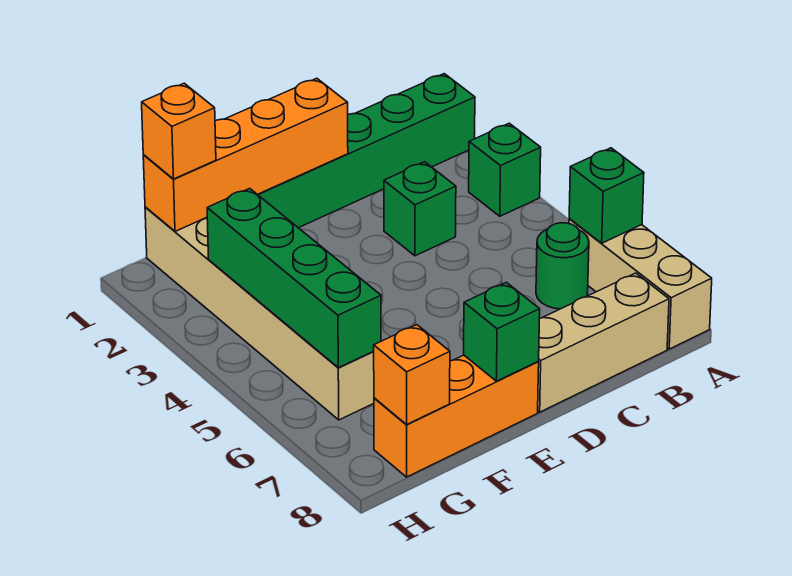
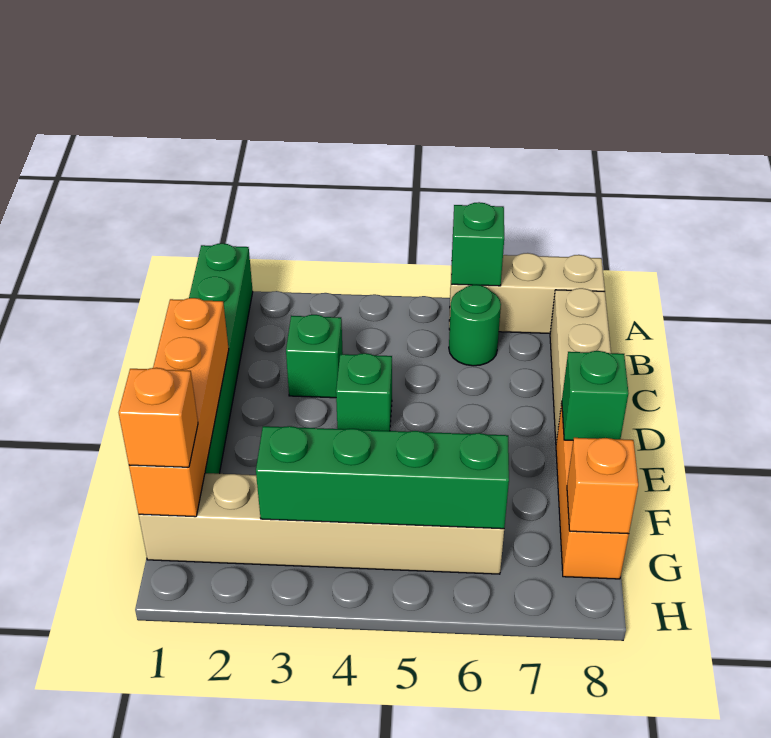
green brick A3 level 1 -> green brick D4 level 1

